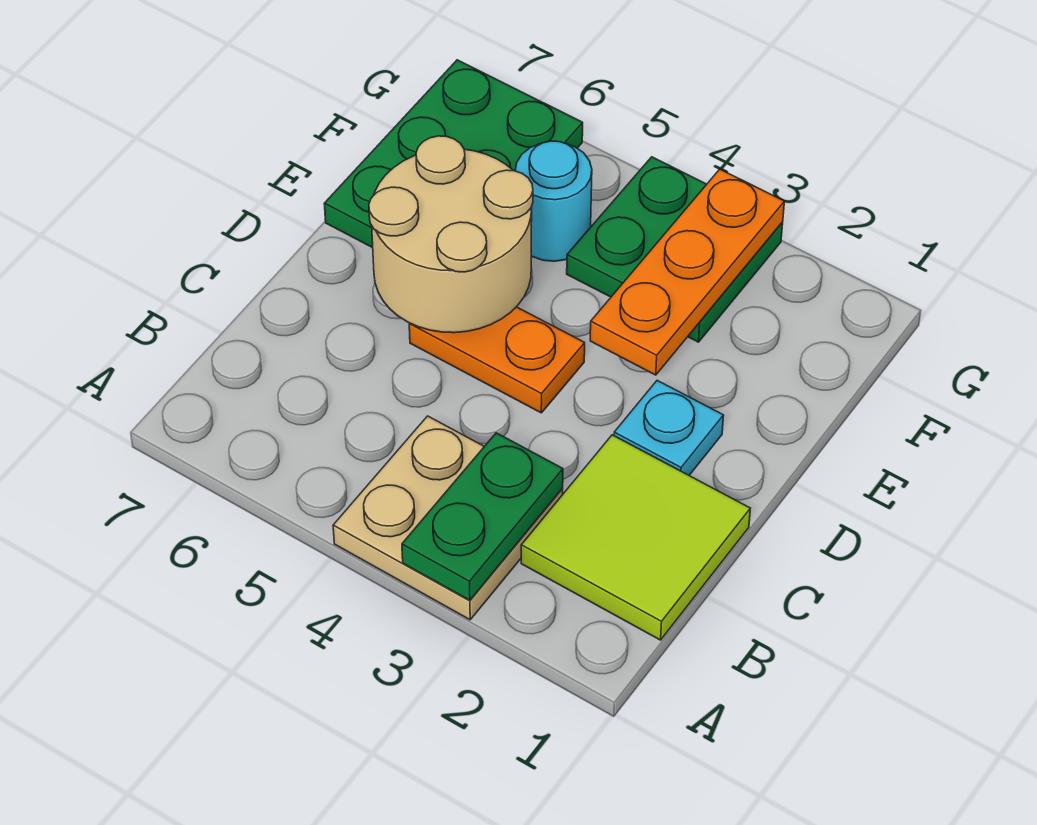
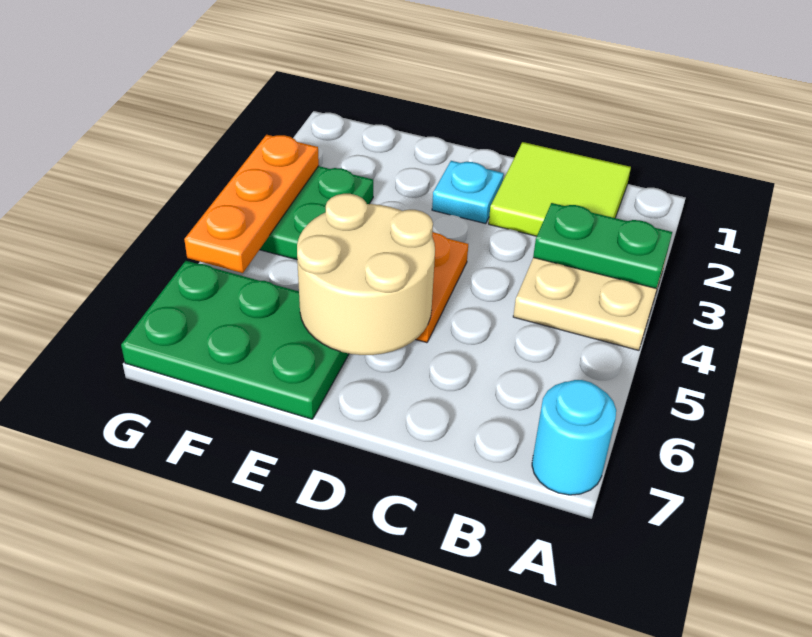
orange plate E3:G3 level 2 -> orange plate G3:G5 level 2
cyan round brick F5 level 1 -> cyan round brick A7 level 1

